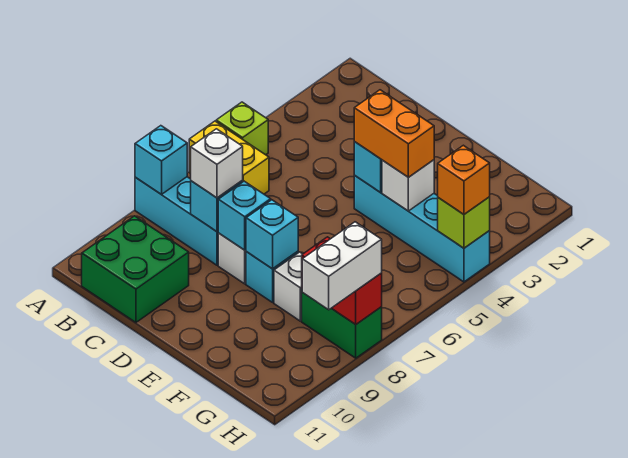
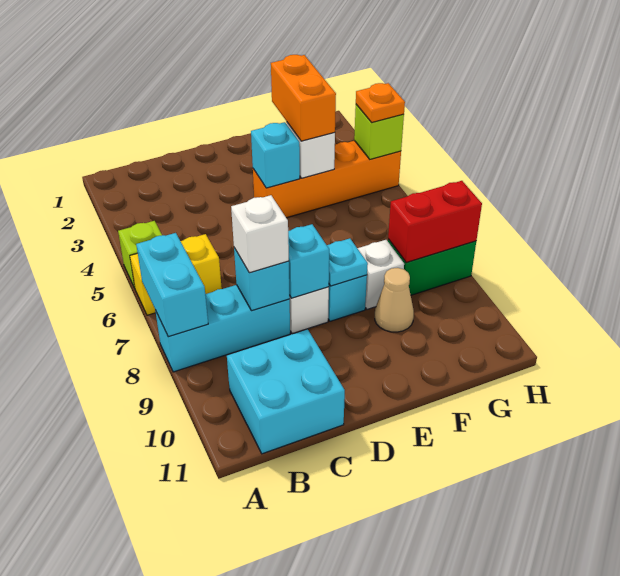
cyan brick A8 level 2 -> cyan brick A7:A8 level 2
green brick B10:C11 level 1 -> cyan brick B10:C11 level 1
cyan brick E4:H4 level 1 -> orange brick E4:H4 level 1
orange brick E4:F4 level 3 -> orange brick F3:F4 level 3
cyan brick E8 level 2 -> cyan plate E8 level 2
none -> tan cone F9 level 1
orange brick H4 level 3 -> orange plate H4 level 3
white brick H8:H9 level 3 -> none

